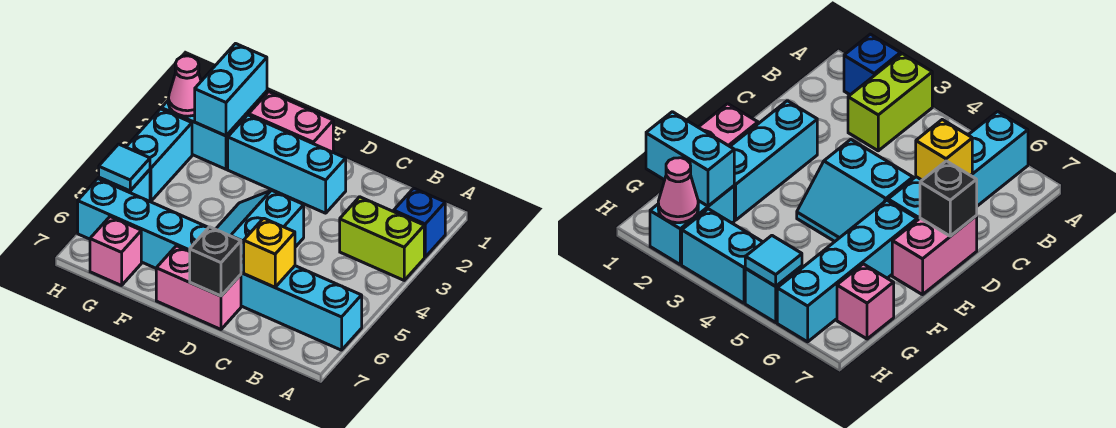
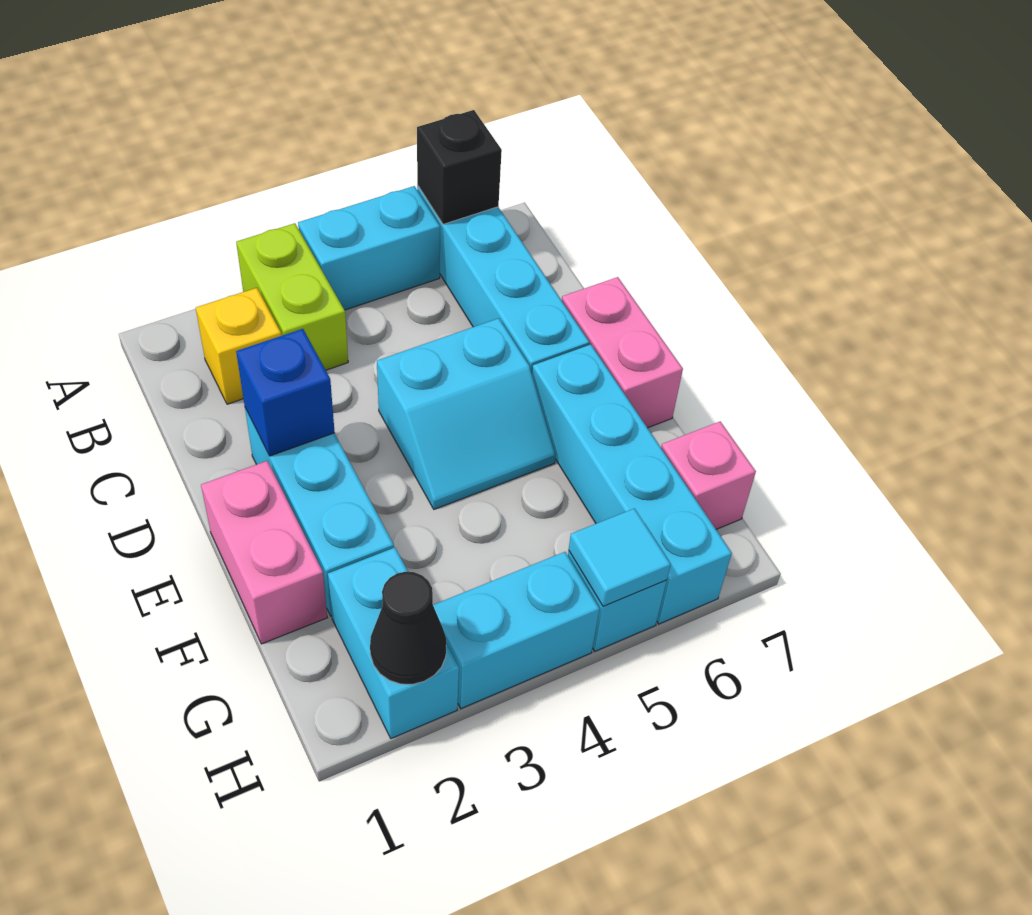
blue brick A2 level 1 -> blue brick D2 level 2
yellow brick C6 level 2 -> yellow brick B2 level 1
black brick D7 level 2 -> black brick A6 level 2
cyan brick G1:G2 level 2 -> cyan brick A4:A5 level 1
pink cone H2 level 2 -> black cone H2 level 2

